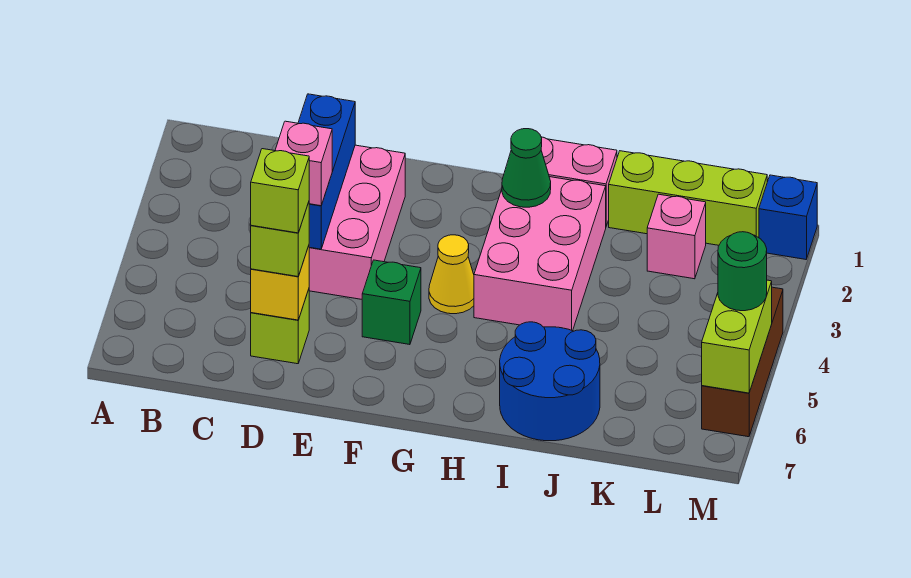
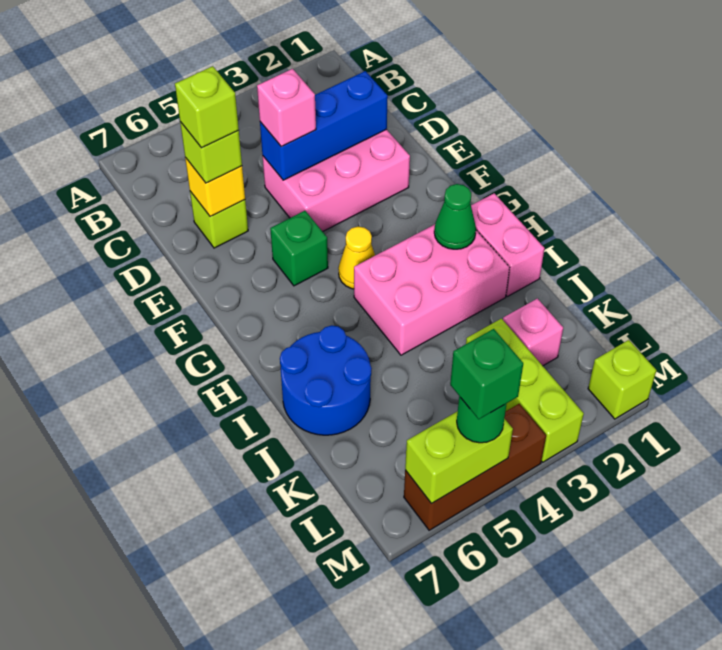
lime brick J1:L1 level 1 -> lime brick K3:M3 level 1
blue brick M1 level 1 -> lime brick M1 level 1
none -> green brick M5 level 4

